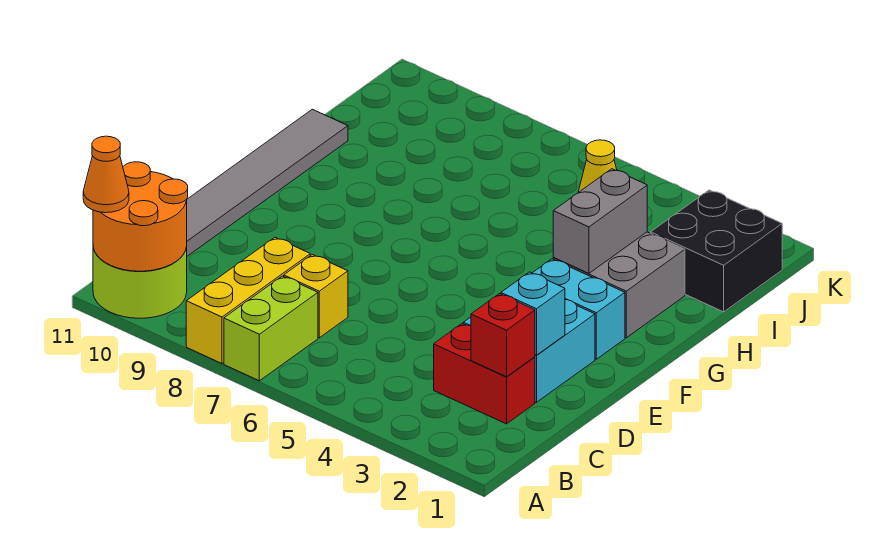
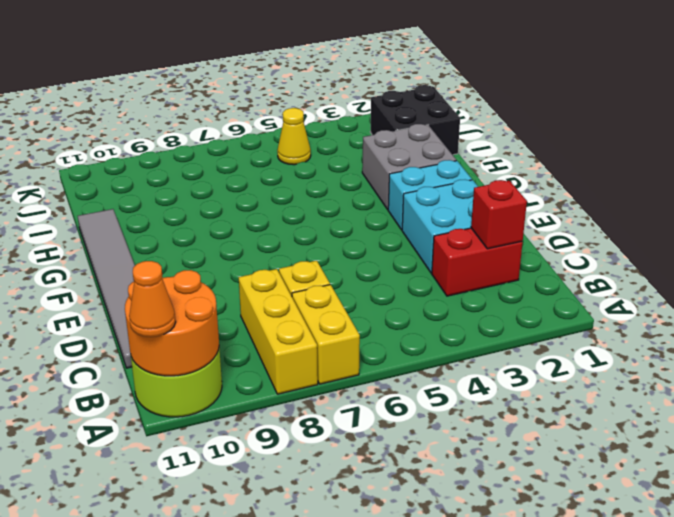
lime brick A7:B7 level 1 -> yellow brick A7:B7 level 1
cyan brick D2 level 2 -> none
grey brick G3:H3 level 2 -> none

